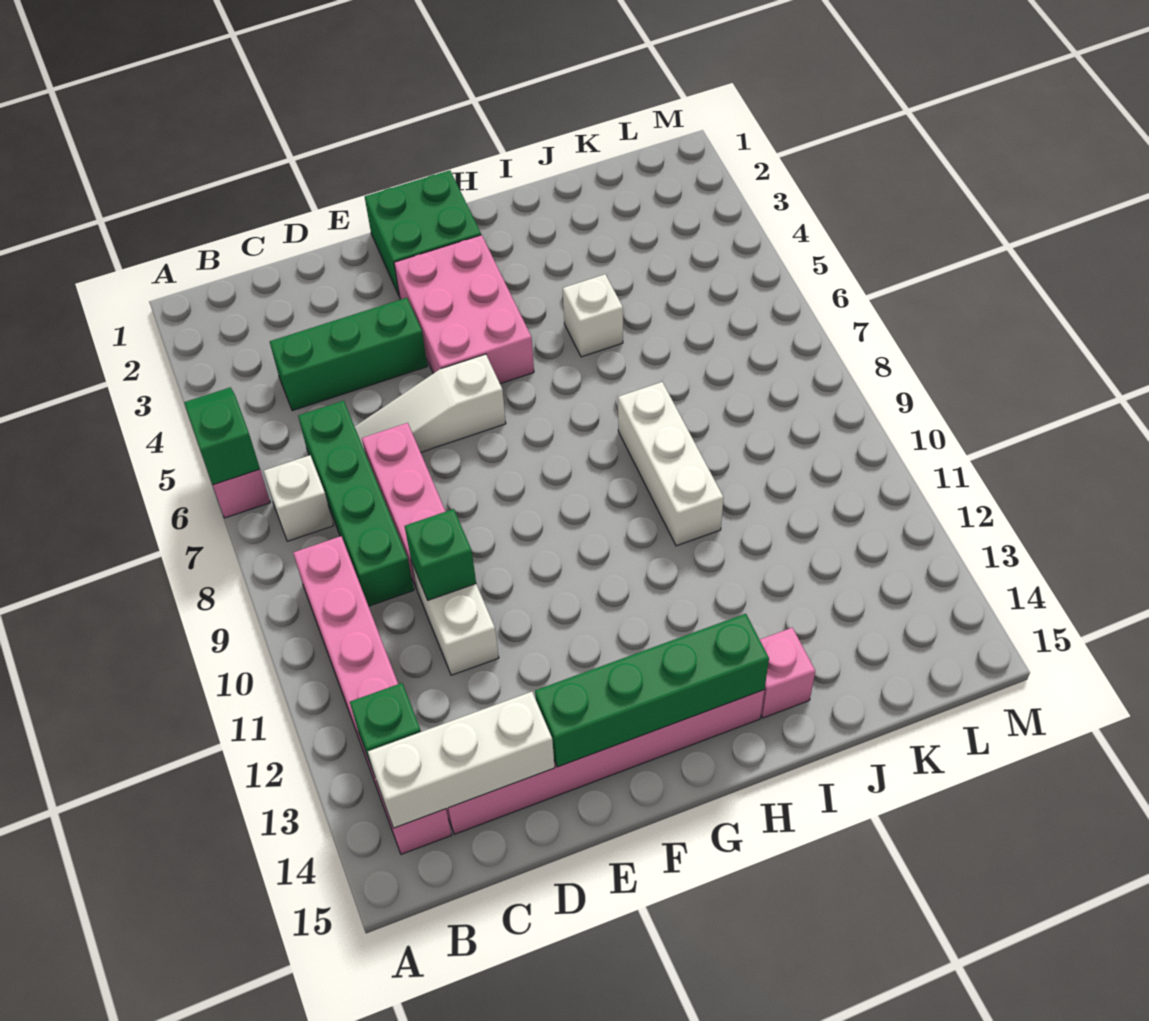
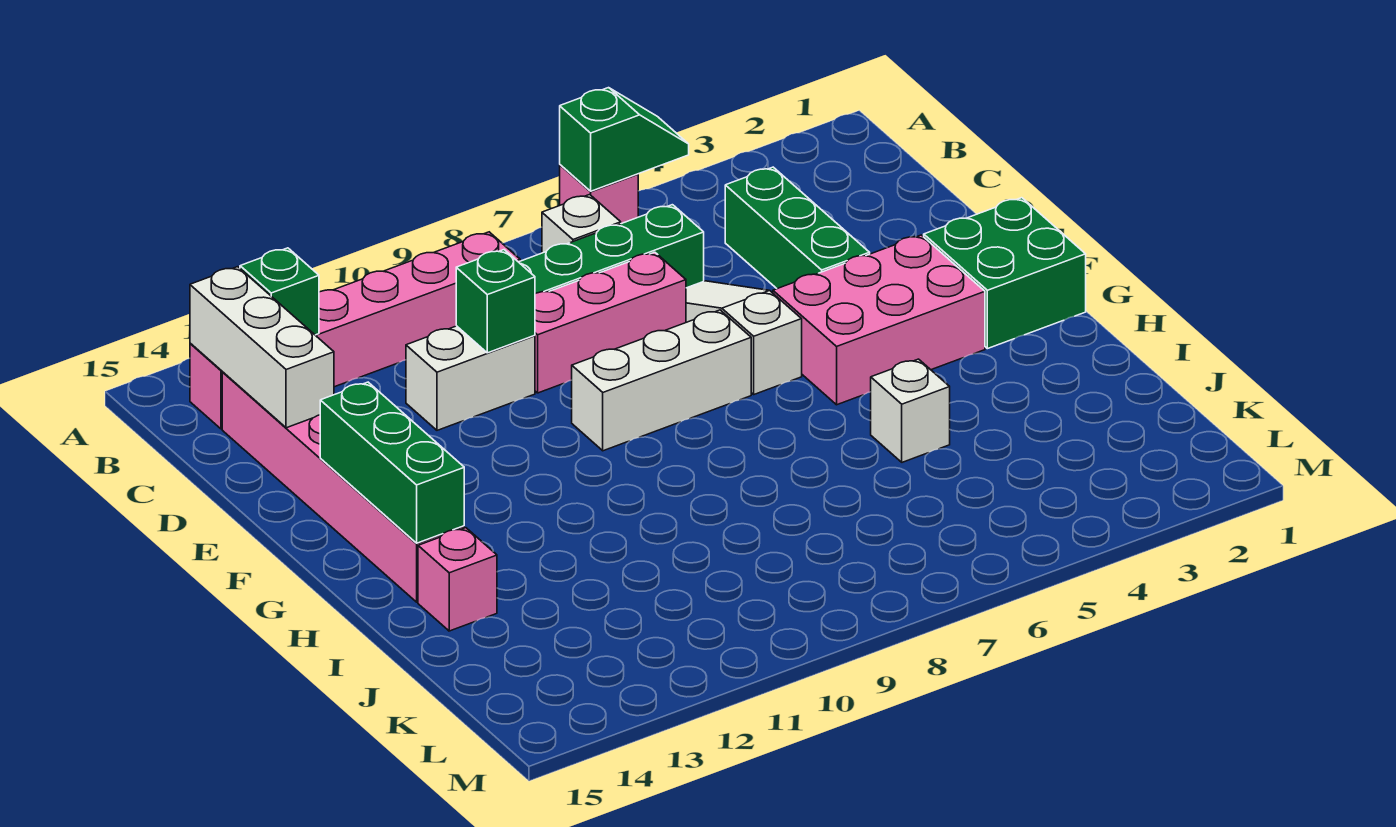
green brick E14:H14 level 2 -> green brick F14:H14 level 2
white brick I8:I10 level 1 -> white brick F7:F9 level 1

